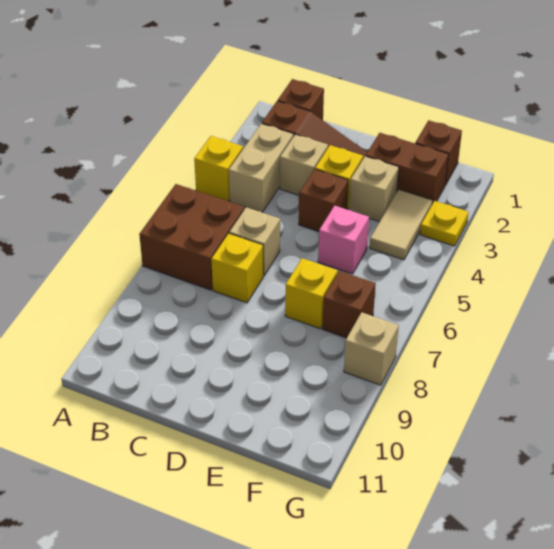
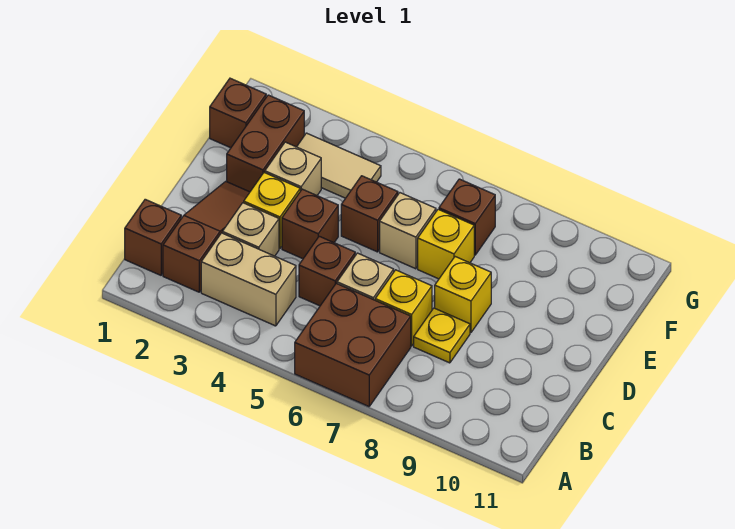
yellow brick A4 level 1 -> yellow brick D8 level 1
none -> brown brick C5 level 1
pink brick E5 level 1 -> brown brick E5 level 1
yellow plate G3 level 1 -> yellow plate C8 level 1
tan brick G8 level 1 -> tan brick E6 level 1

